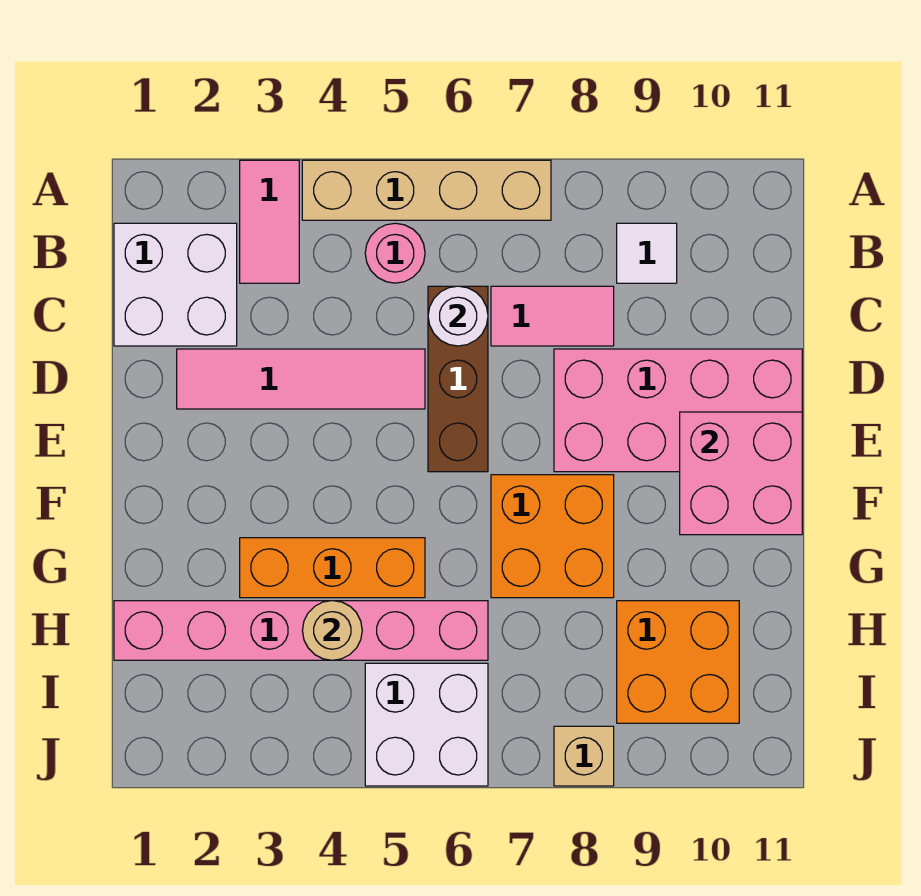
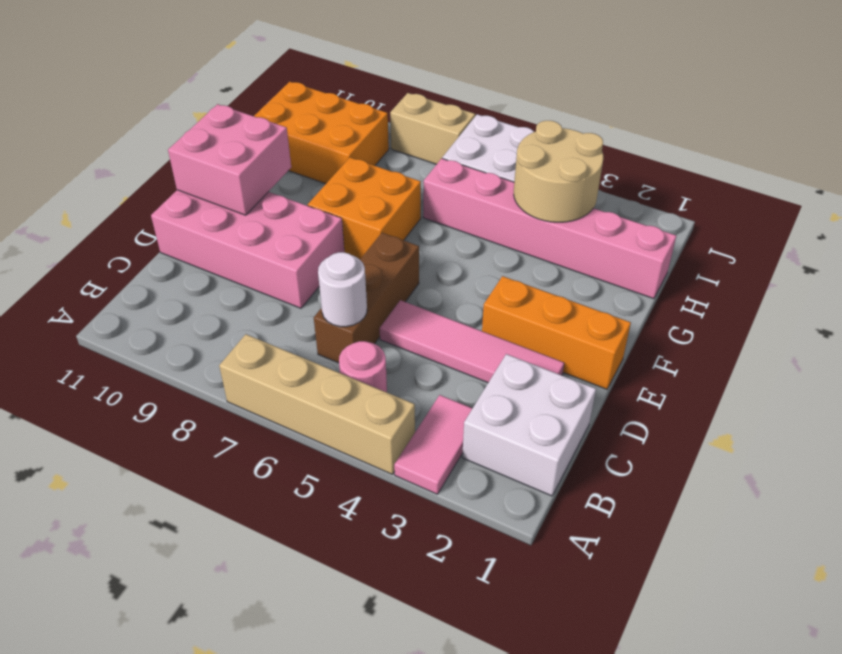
white tile B9 level 1 -> none
pink tile C7:C8 level 1 -> none
orange brick G3:G5 level 1 -> orange brick E1:E3 level 1
tan round brick H4 level 2 -> tan round brick H3:I4 level 2
orange brick H9:I10 level 1 -> orange brick H9:I11 level 1
tan brick J8 level 1 -> tan brick J7:J8 level 1

